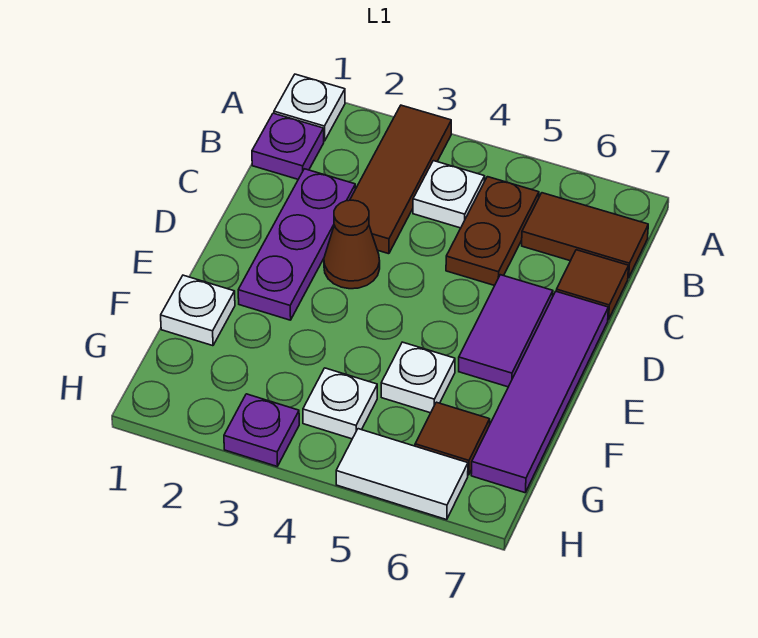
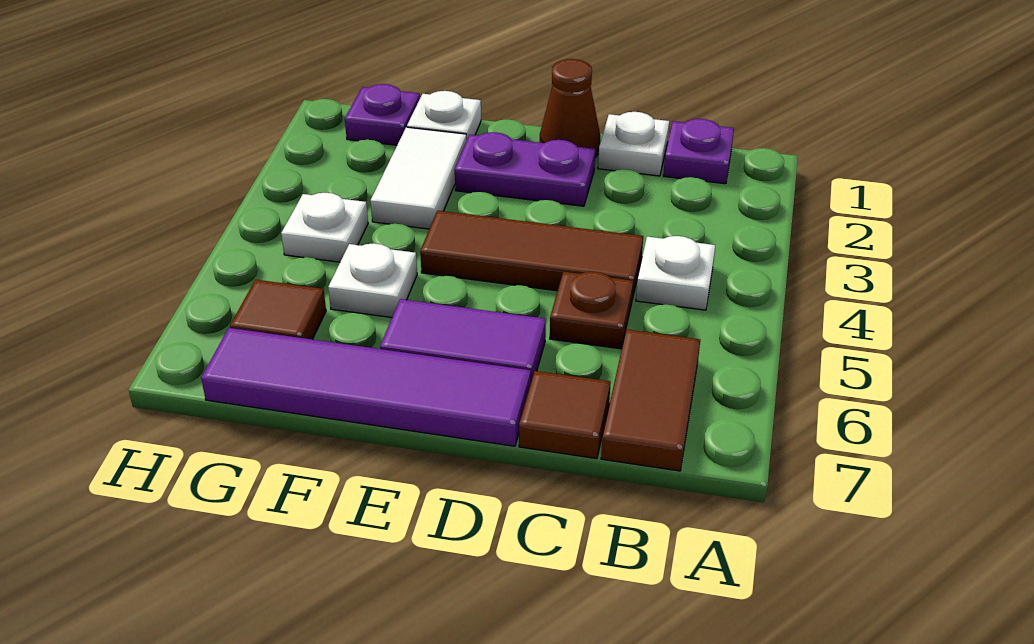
white plate A1 level 1 -> white plate C1 level 1
brown tile A3:C3 level 1 -> brown tile C4:E4 level 1
brown plate B5:C5 level 1 -> brown plate C5 level 1
purple plate C2:E2 level 1 -> purple plate D2:E2 level 1
brown cone D3 level 1 -> brown cone D1 level 1
purple plate H3 level 1 -> purple plate G1 level 1
white tile H5:H6 level 1 -> white tile F2:F3 level 1

